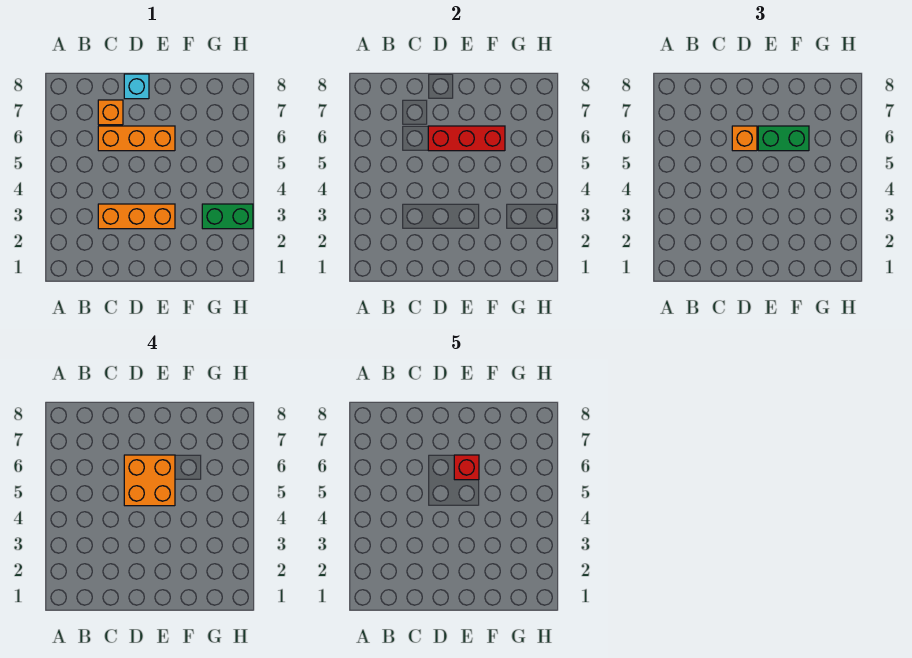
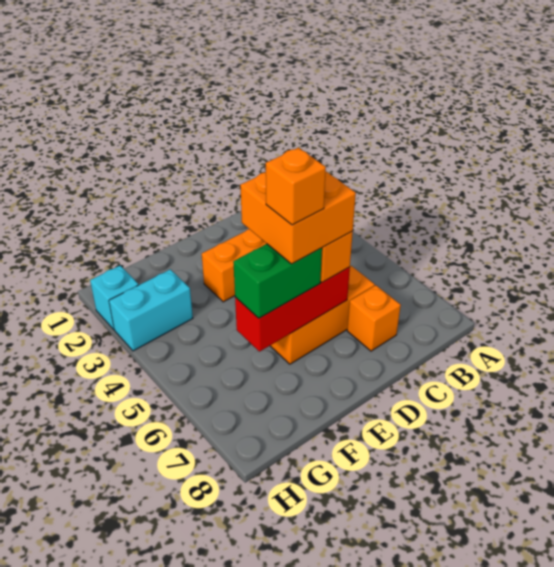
cyan brick D8 level 1 -> cyan brick H2 level 1
red brick E6 level 5 -> orange brick E6 level 5
green brick G3:H3 level 1 -> cyan brick G3:H3 level 1

